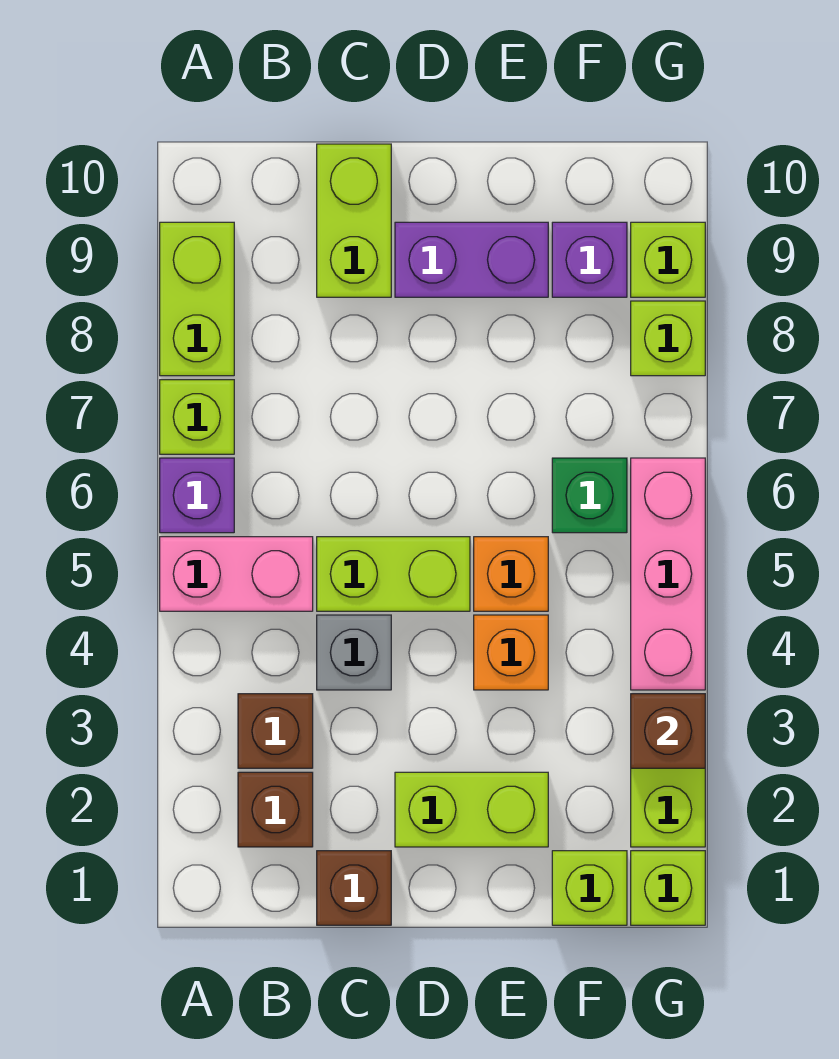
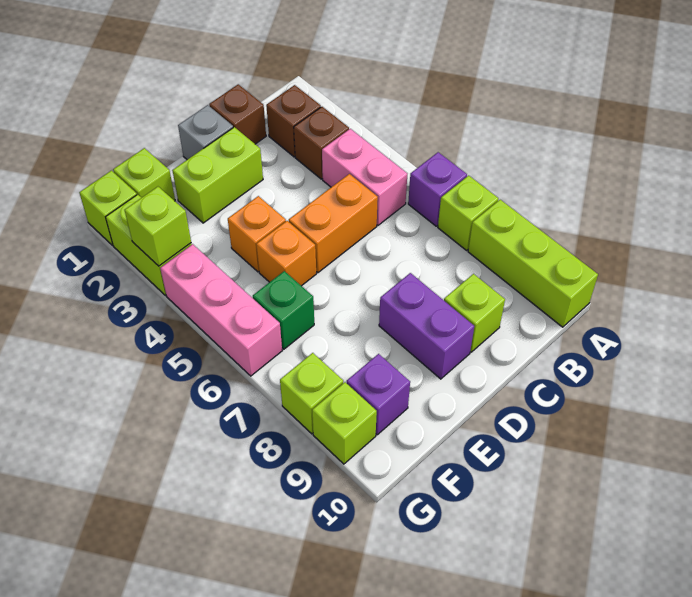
pink brick A5:B5 level 1 -> pink brick B4:B5 level 1
lime brick A8:A9 level 1 -> lime brick A8:A10 level 1
grey brick C4 level 1 -> grey brick D1 level 1
lime brick C5:D5 level 1 -> orange brick C5:D5 level 1
lime brick C9:C10 level 1 -> lime brick C9 level 1
purple brick D9:E9 level 1 -> purple brick D8:D9 level 1
brown brick G3 level 2 -> lime brick G3 level 2

